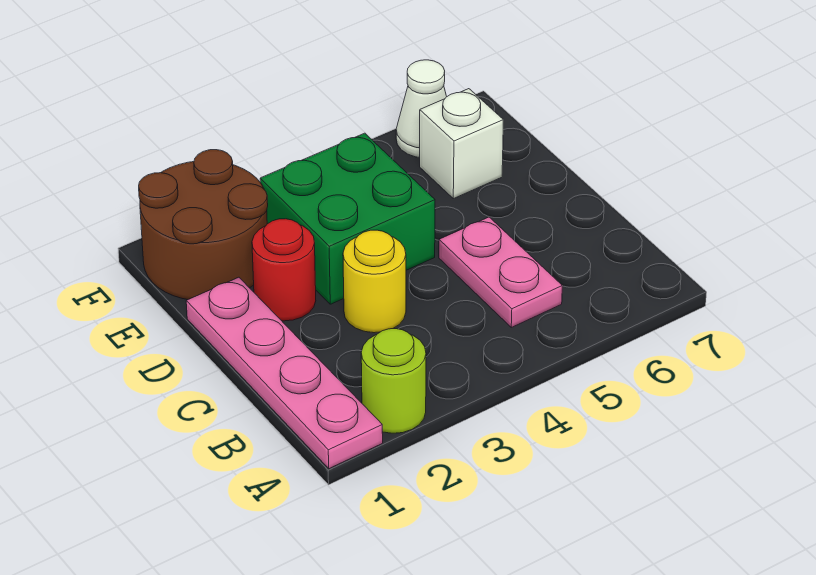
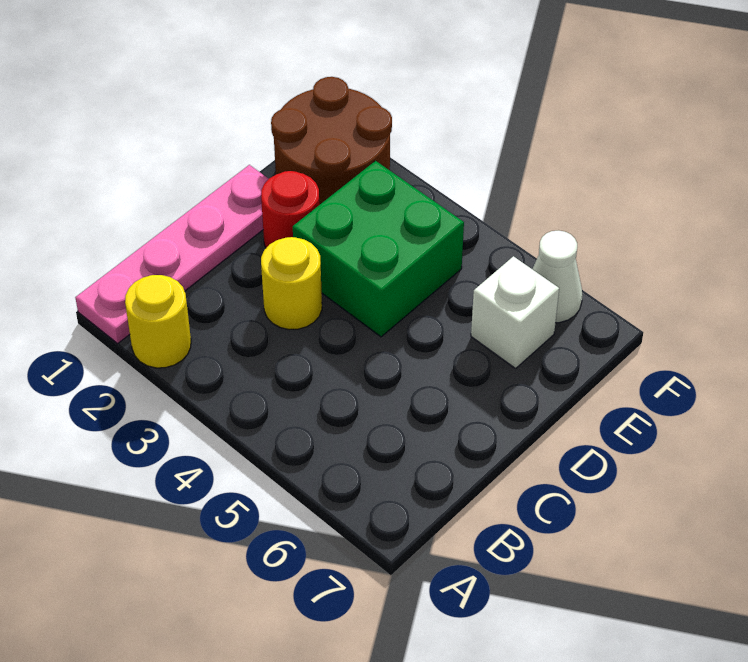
lime round brick A2 level 1 -> yellow round brick A2 level 1
pink plate B5:C5 level 1 -> none

